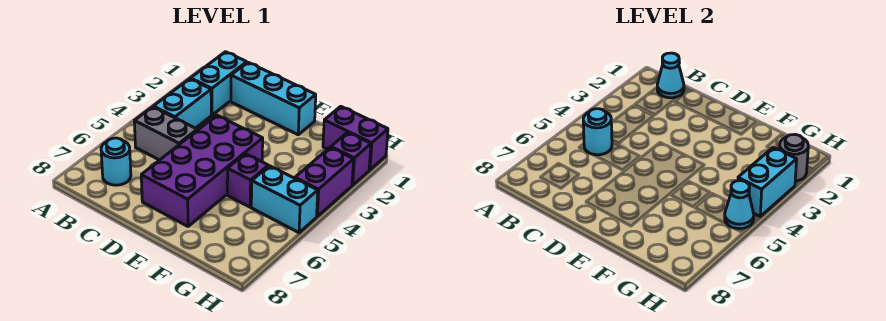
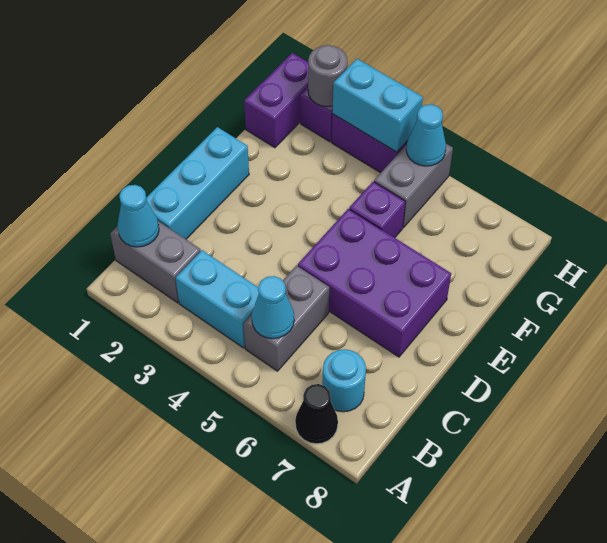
none -> black cone A7 level 1
cyan brick B1:B2 level 1 -> grey brick B1:B2 level 1
cyan round brick B5 level 2 -> cyan cone B5 level 2
purple brick D4:E7 level 1 -> purple brick D5:E7 level 1
cyan brick G5:H5 level 1 -> grey brick G5:H5 level 1

